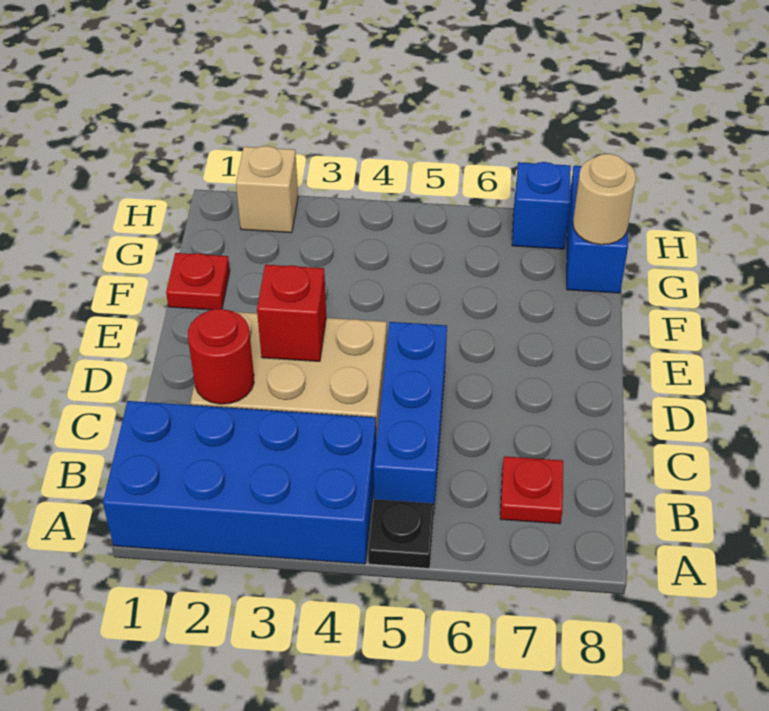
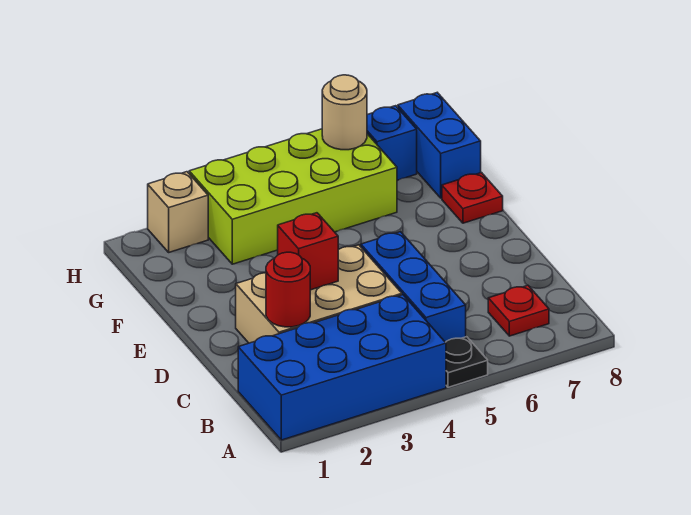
red plate F1 level 1 -> red plate F8 level 1
none -> lime brick G3:H6 level 1
tan round brick G8 level 2 -> tan round brick H6 level 2

